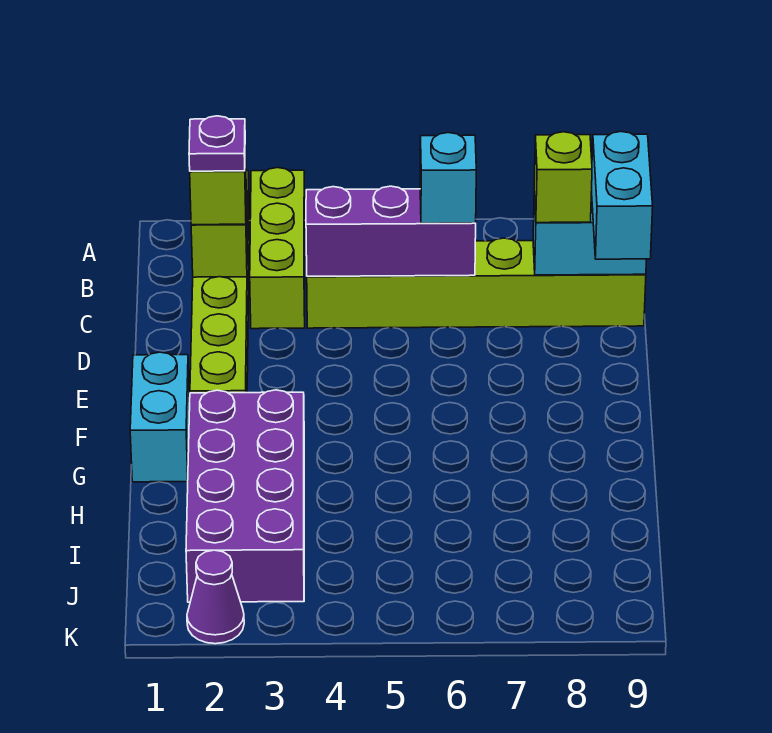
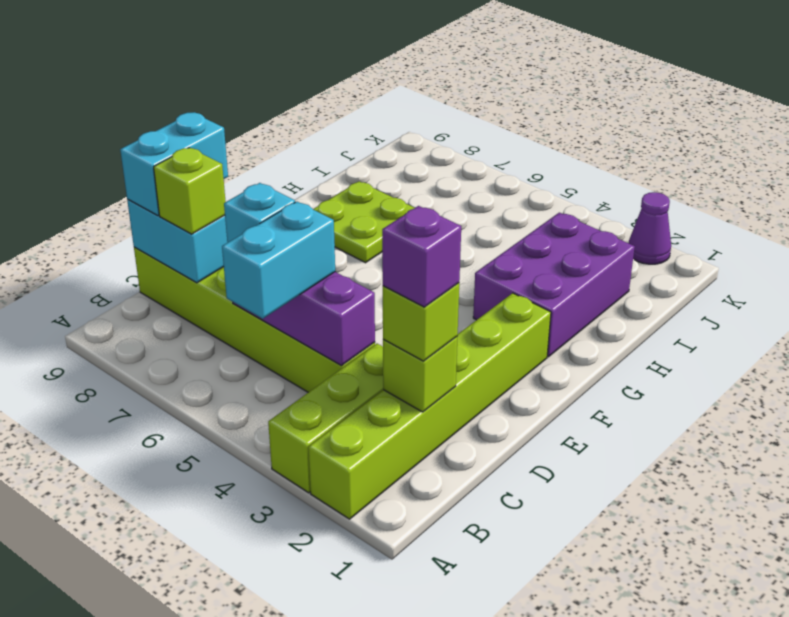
purple plate C2 level 4 -> purple brick C2 level 4
cyan brick F1:G1 level 1 -> cyan brick B5:C5 level 3
purple brick G2:J3 level 1 -> purple brick G2:I3 level 1
none -> lime plate G7:H8 level 1

